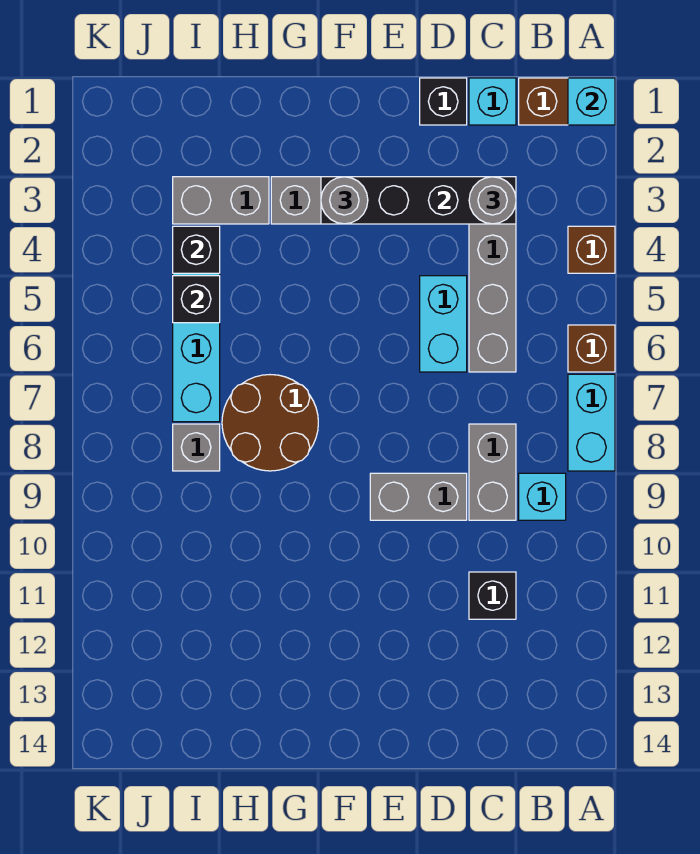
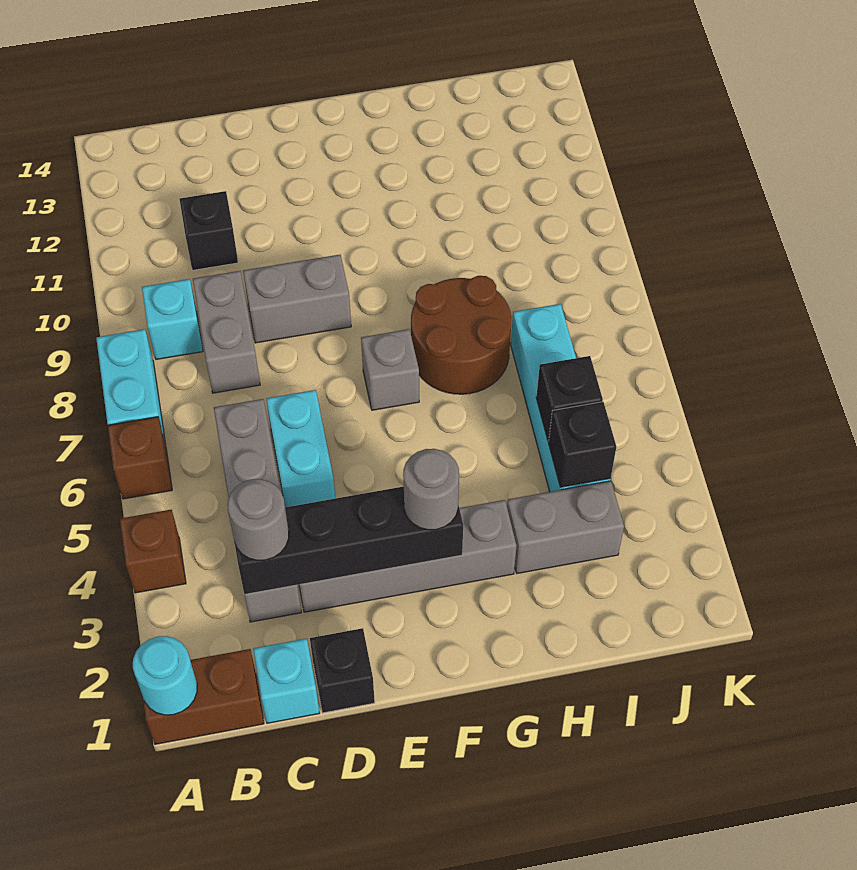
cyan brick A1 level 2 -> cyan round brick A1 level 2
grey brick I8 level 1 -> grey brick F7 level 1

